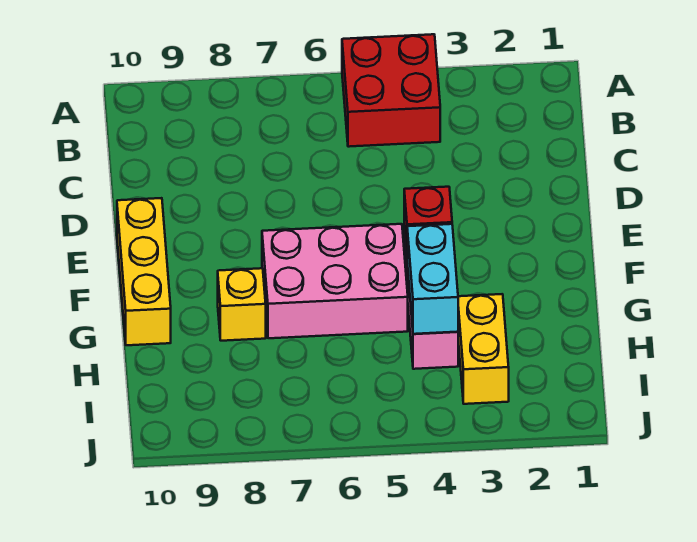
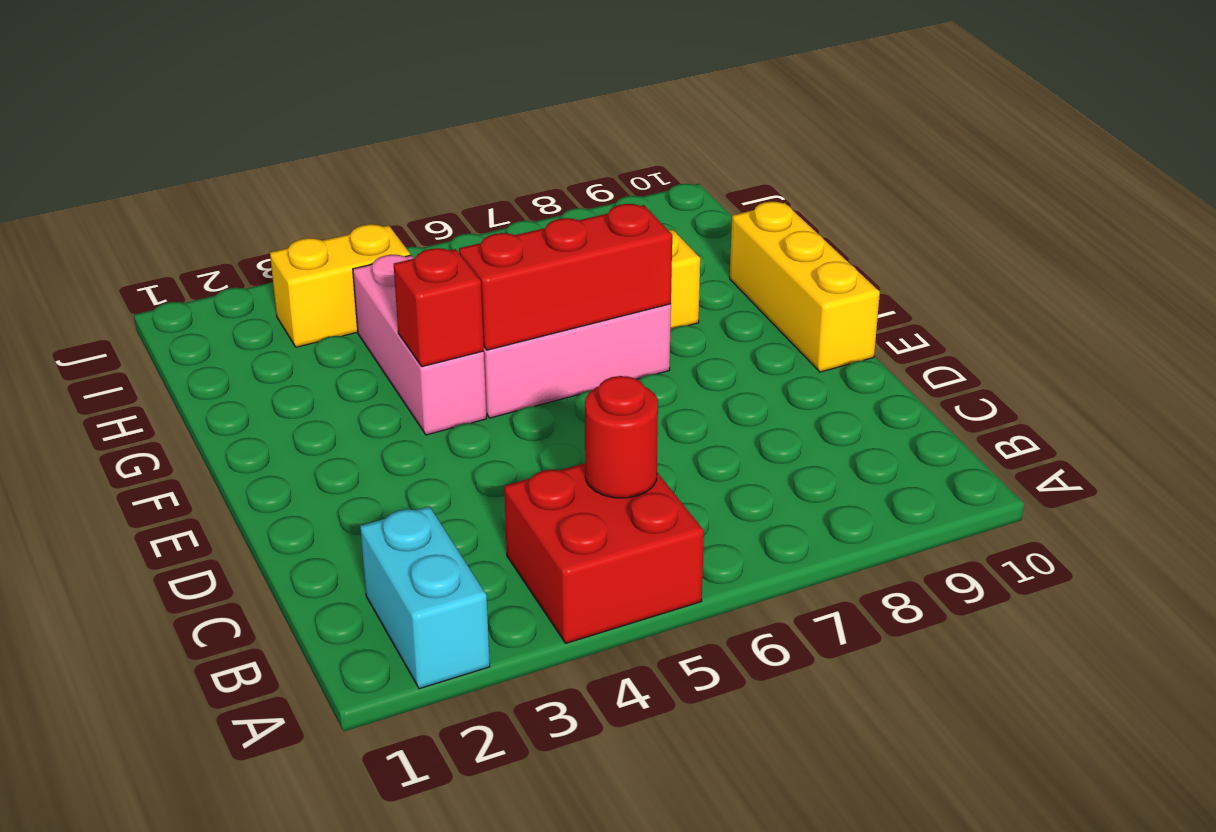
none -> red round brick B5 level 2
none -> red brick F5:F7 level 2
cyan brick G4:H4 level 2 -> cyan brick A2:B2 level 1
yellow brick H3:I3 level 1 -> yellow brick I3:I4 level 1

